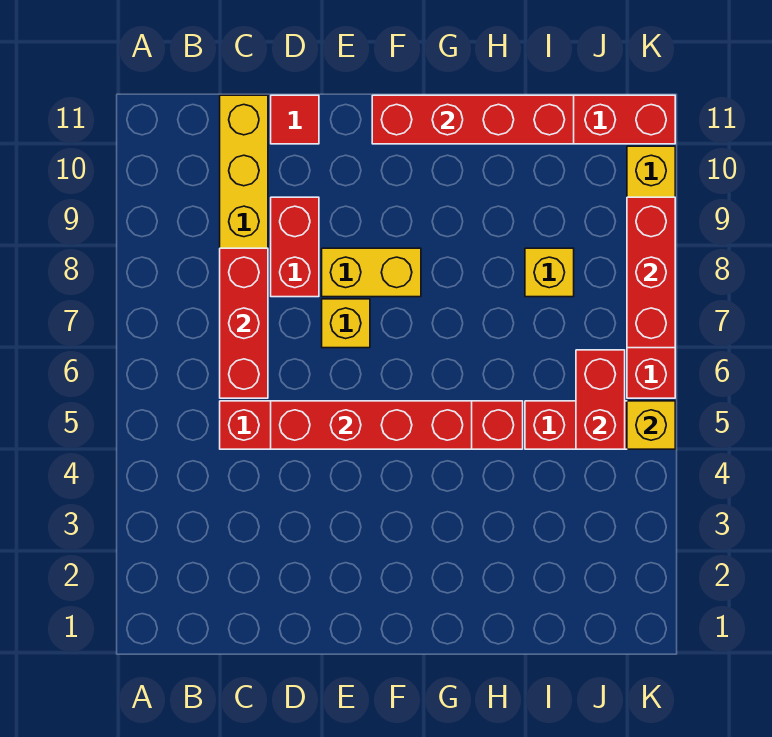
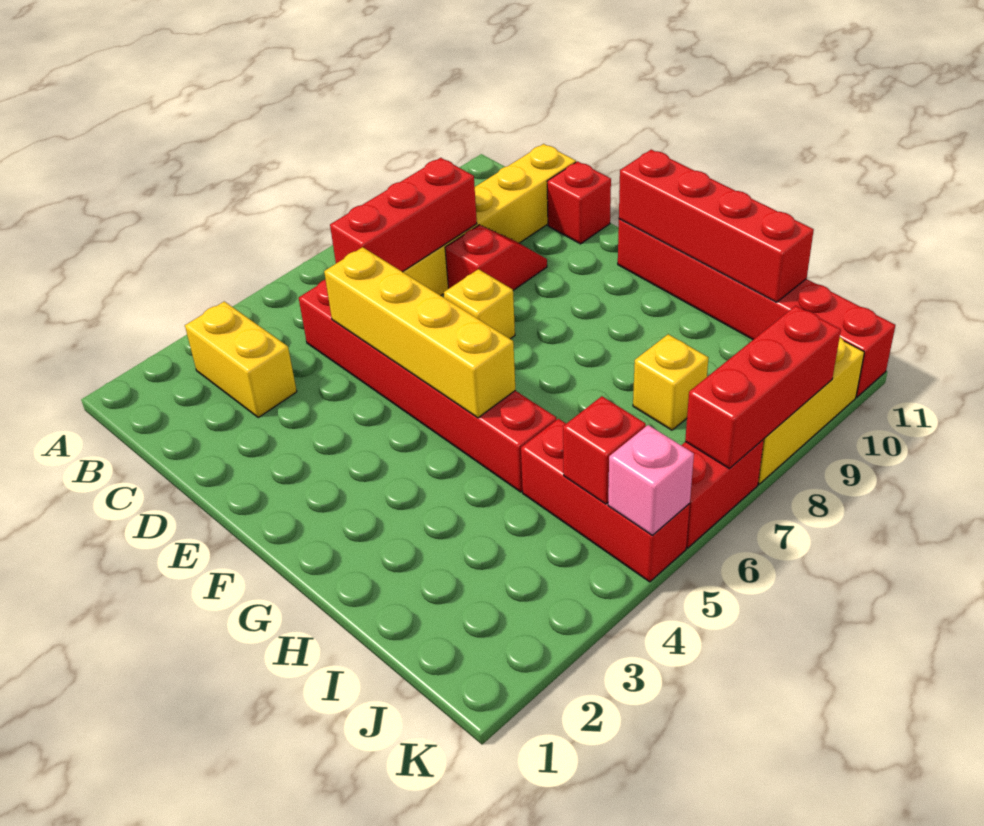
red brick D5:G5 level 2 -> yellow brick D5:G5 level 2
red brick D8:D9 level 1 -> red slope D8:D9 level 1 top 8
red tile D11 level 1 -> red brick D11 level 1
yellow brick E8:F8 level 1 -> yellow brick B3:C3 level 1
red brick J5:J6 level 2 -> red brick J5 level 2
yellow brick K5 level 2 -> pink brick K5 level 2

